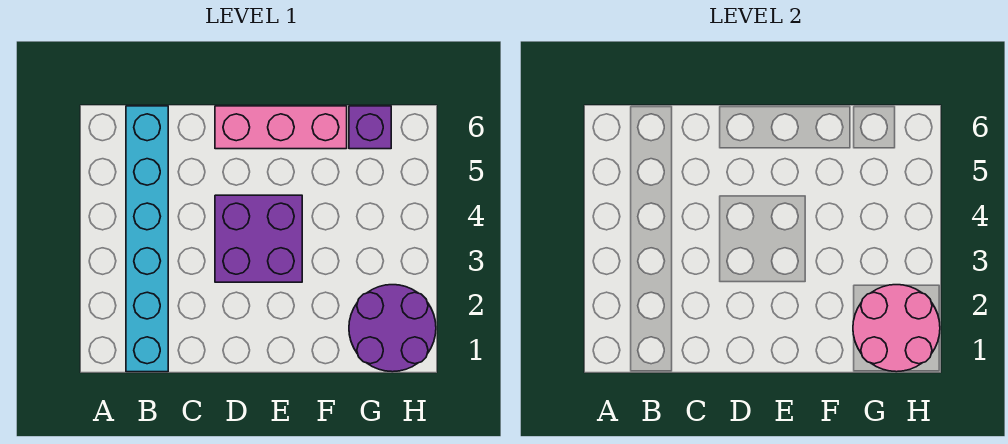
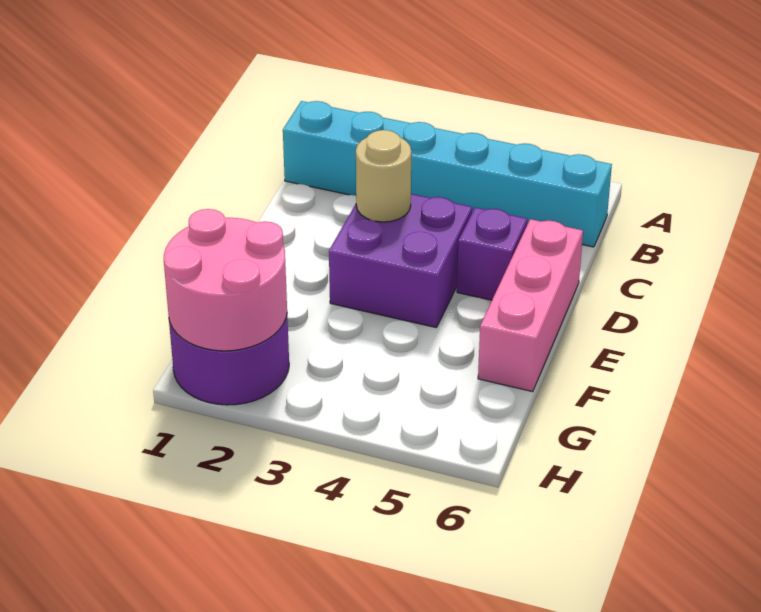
none -> tan round brick D3 level 2
purple brick G6 level 1 -> purple brick D5 level 1

